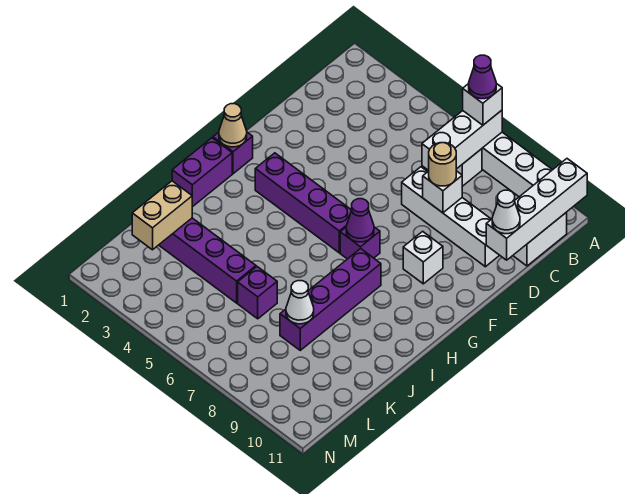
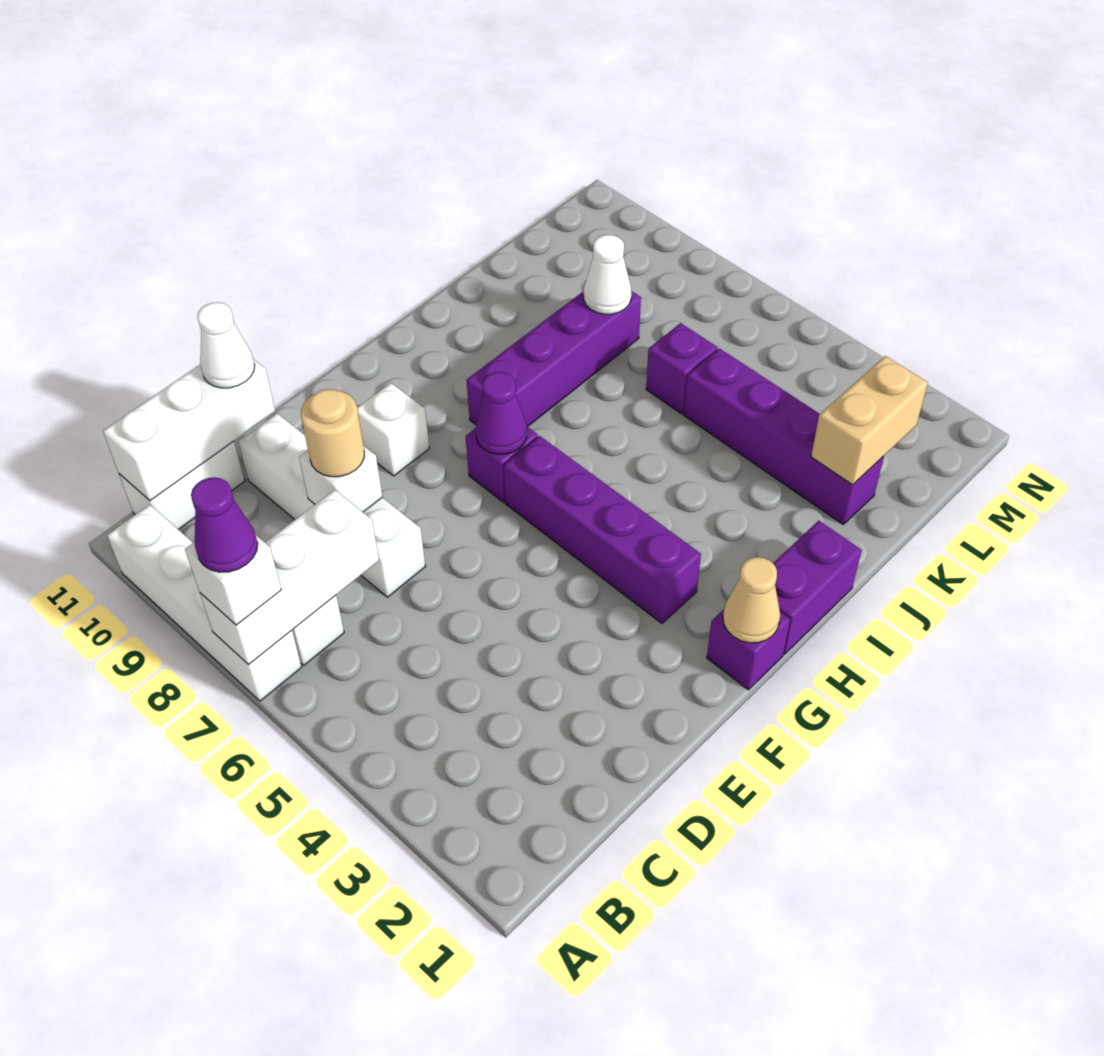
white brick A11:D11 level 2 -> white brick B11:D11 level 2

